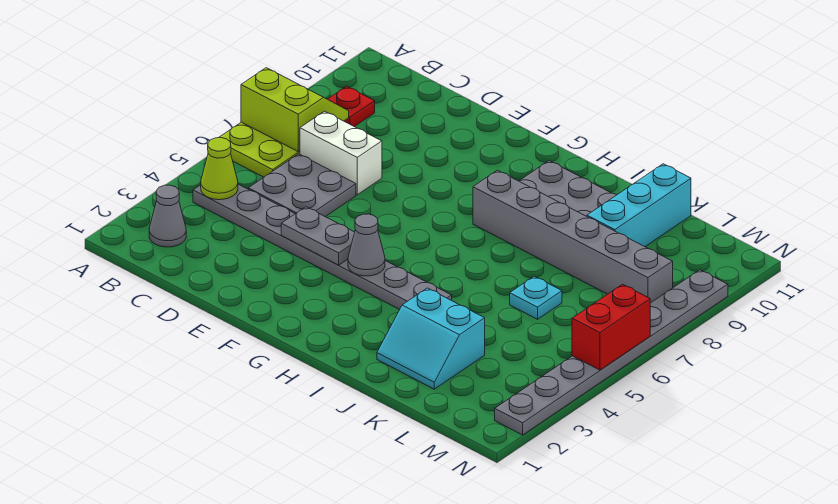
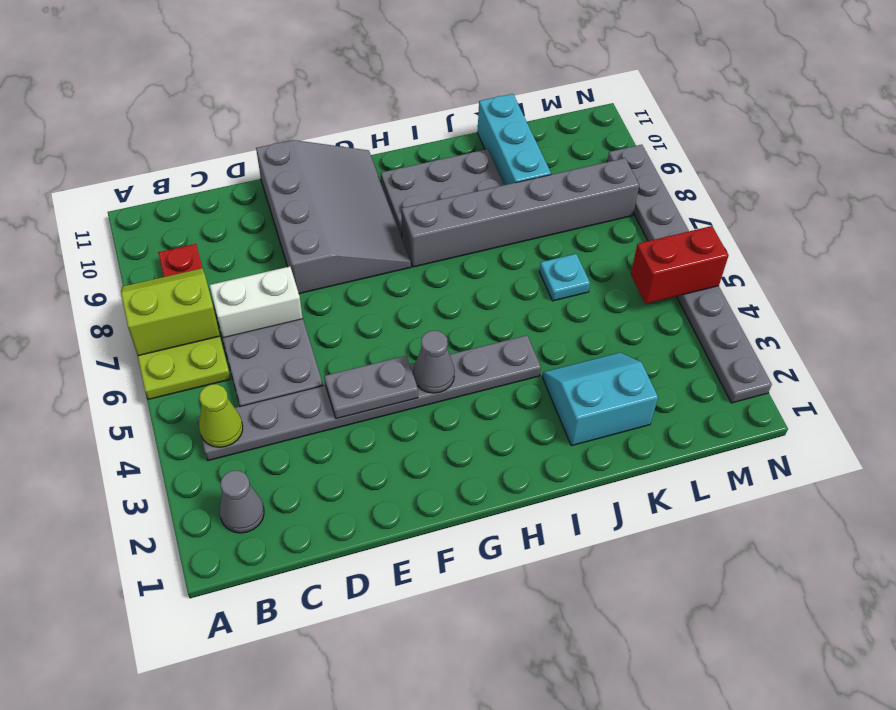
none -> grey slope E8:G11 level 1 top E
cyan slope J2:K3 level 1 top 3 -> cyan slope J2:K3 level 1 top 2
red brick N5:N6 level 2 -> red brick M5:N5 level 2

